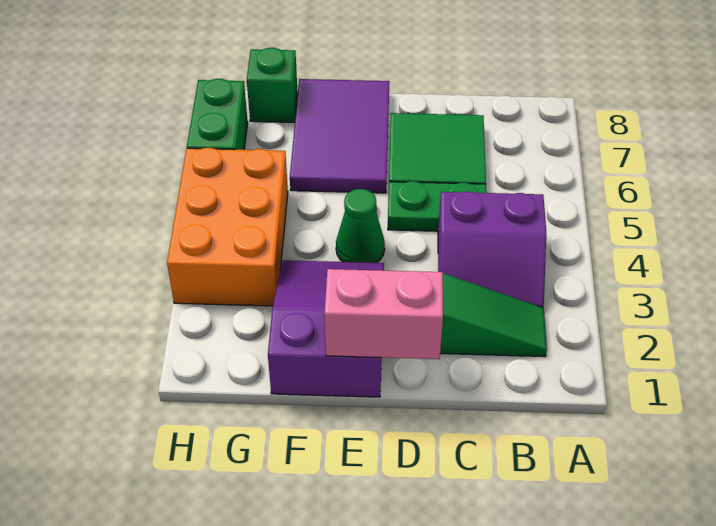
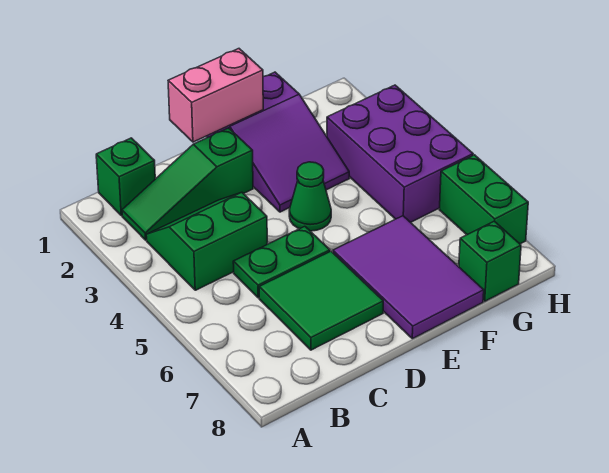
none -> green brick B1 level 1
purple slope B3:C4 level 1 top 4 -> green slope B3:C4 level 1 top 4
orange brick G3:H5 level 1 -> purple brick G3:H5 level 1

